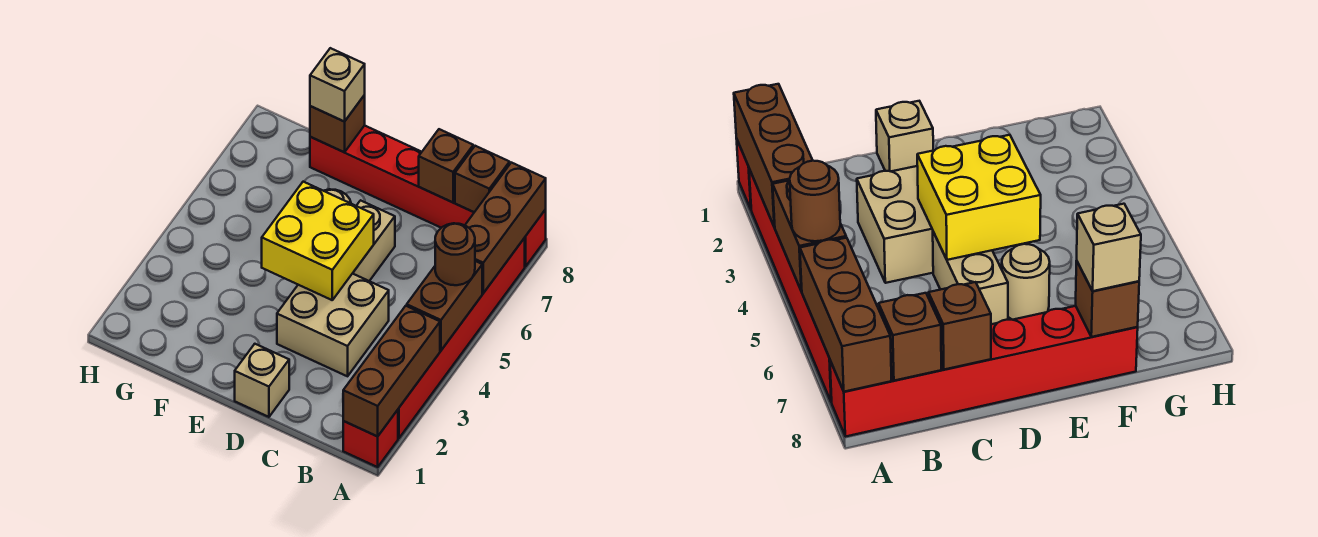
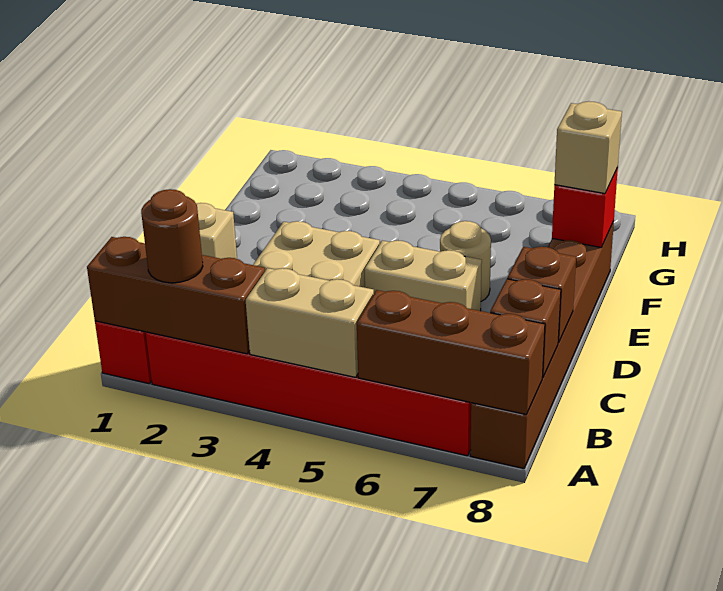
brown brick A4:A5 level 2 -> tan brick A4:A5 level 2
brown round brick A5 level 3 -> brown round brick A2 level 3
red brick A8:F8 level 1 -> brown brick A8:F8 level 1
yellow brick D4:E5 level 2 -> none
brown brick F8 level 2 -> red brick F8 level 2

